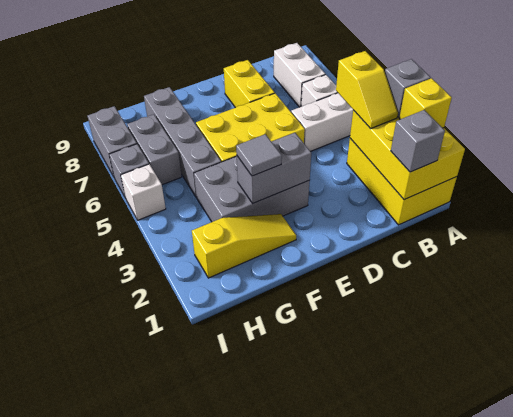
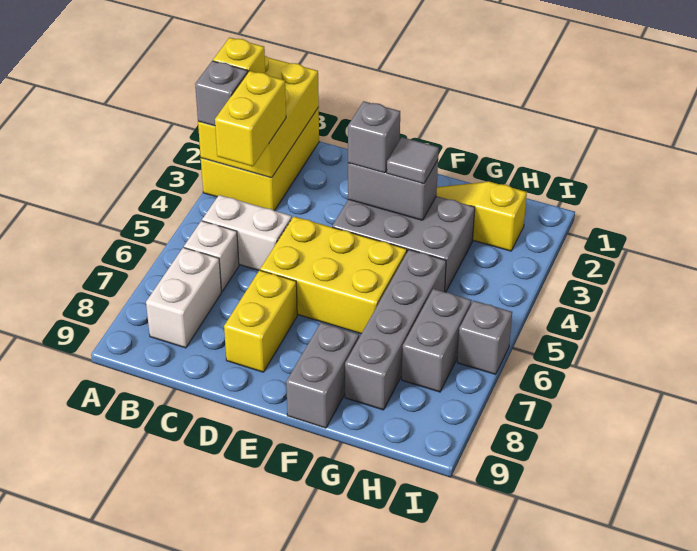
grey brick B1 level 3 -> grey brick E3 level 3
yellow slope B3:B4 level 3 top 4 -> yellow brick B3:B4 level 3
white brick I5 level 1 -> none
grey brick I7:I8 level 1 -> grey brick F8:F9 level 1

